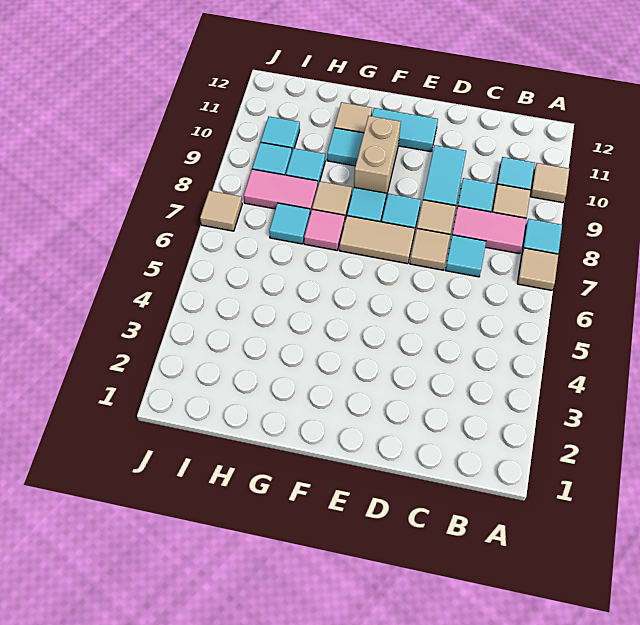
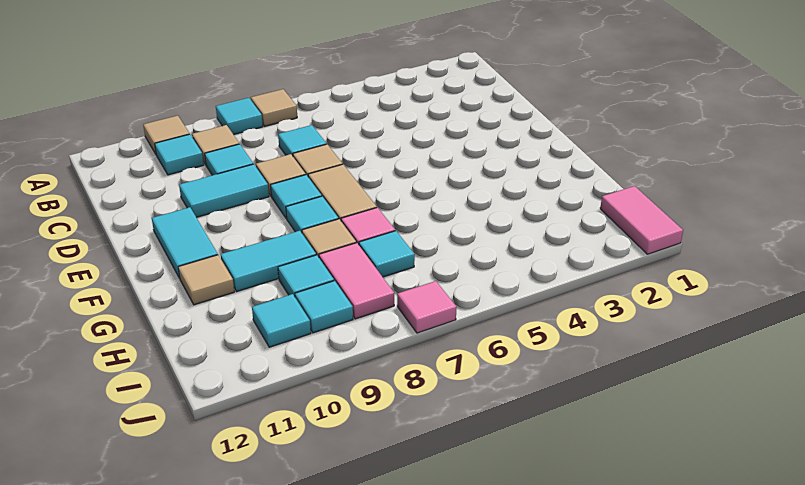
pink tile B8:C8 level 1 -> pink tile I1:J1 level 1
tan brick F9:F10 level 1 -> none
cyan tile G10 level 1 -> cyan tile G9:G10 level 1
tan tile J7 level 1 -> pink tile J7 level 1

